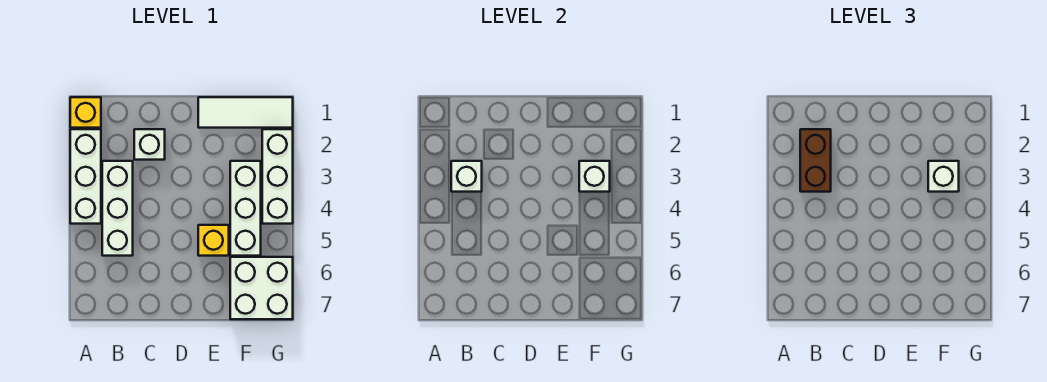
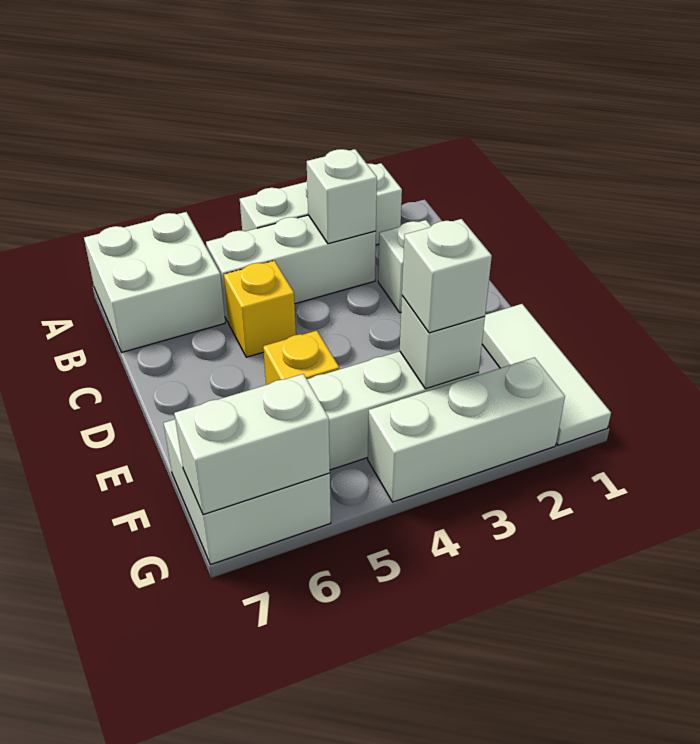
yellow brick A1 level 1 -> yellow brick C5 level 1
none -> white brick A6:B7 level 1
brown brick B2:B3 level 3 -> none
none -> white brick G6:G7 level 2

